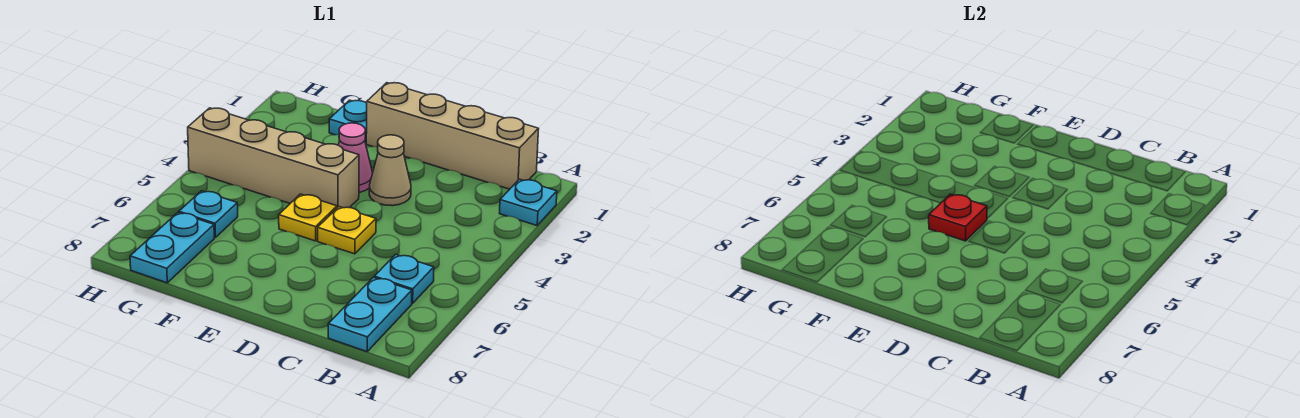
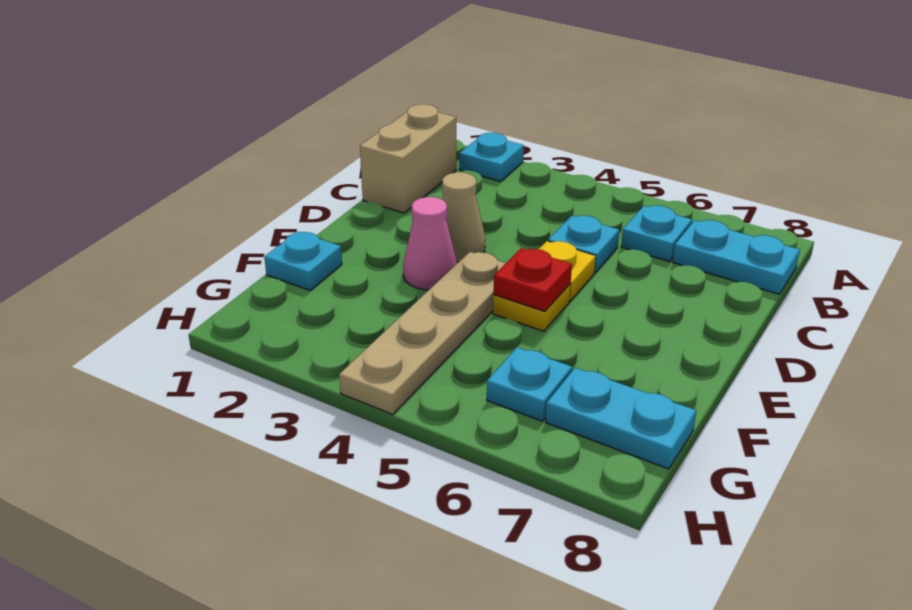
tan brick B1:E1 level 1 -> tan brick B1:C1 level 1
none -> cyan plate C5 level 1
tan brick E4:H4 level 1 -> tan plate E4:H4 level 1

